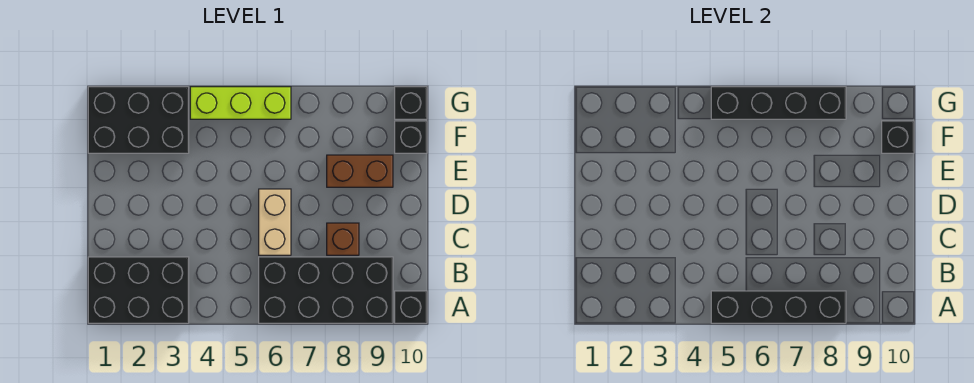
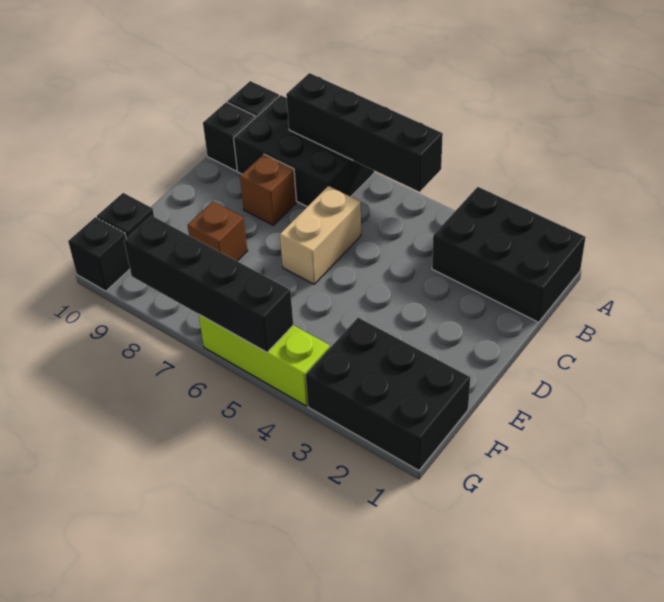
black brick A6:B9 level 1 -> black brick A7:B9 level 1
brown brick E8:E9 level 1 -> brown brick E8 level 1
black brick F10 level 2 -> black brick B10 level 1

